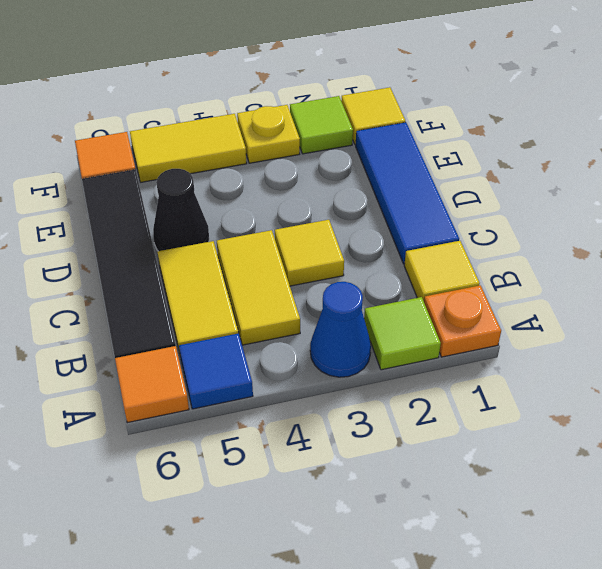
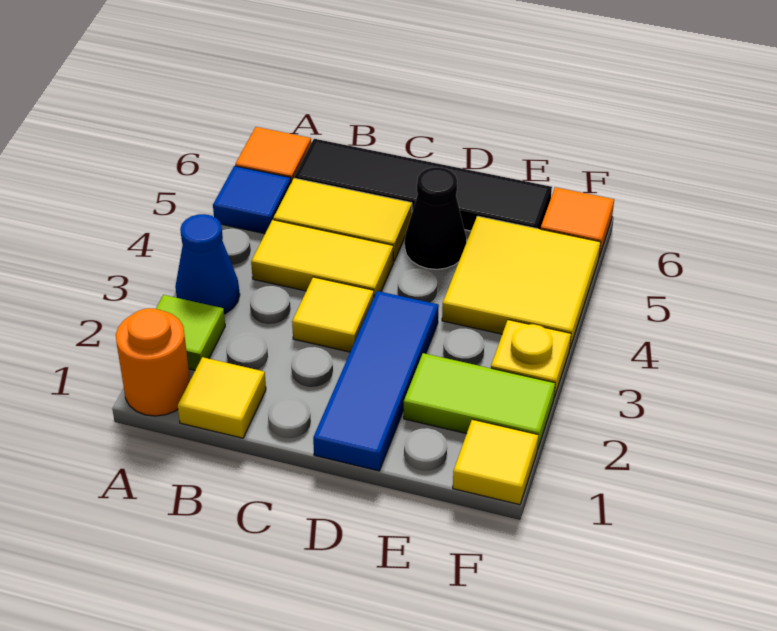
orange plate A1 level 1 -> orange round brick A1 level 1
blue tile C1:E1 level 1 -> blue tile D1:D3 level 1
lime tile F2 level 1 -> lime tile E2:F2 level 1
yellow tile F4:F5 level 1 -> yellow tile E4:F5 level 1

